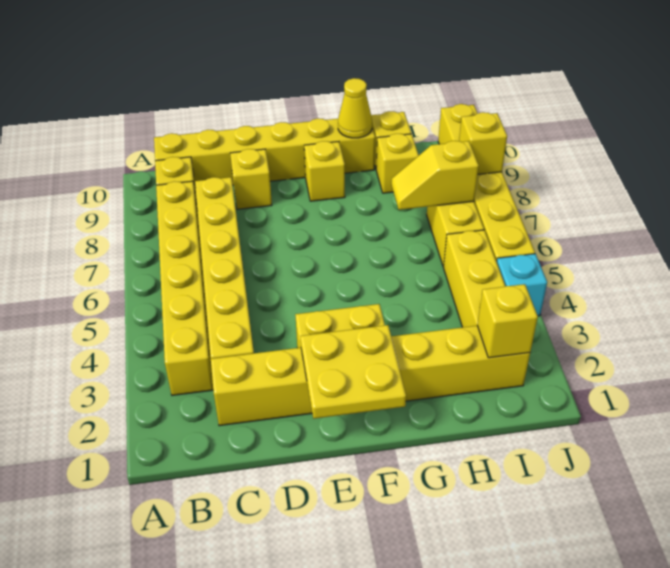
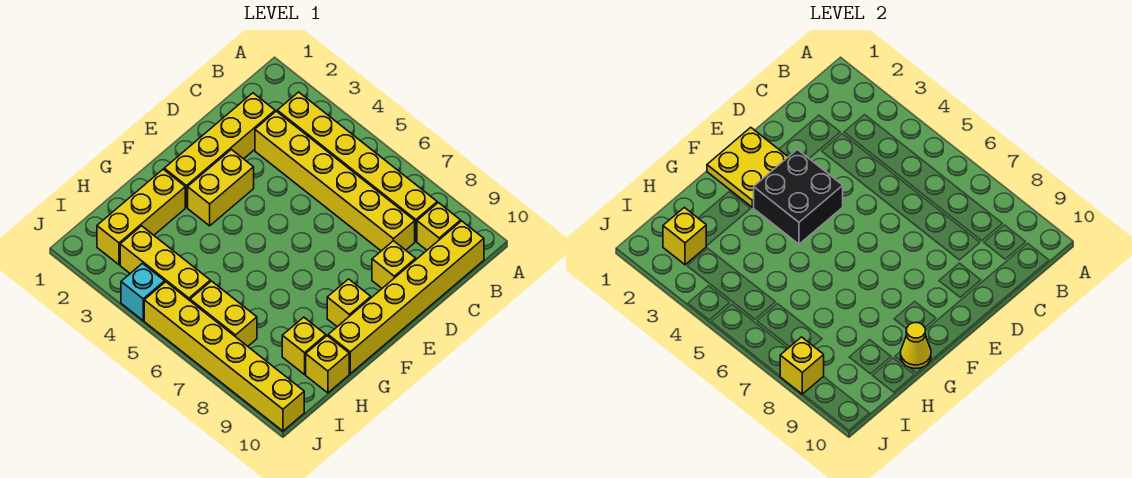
none -> black brick E3:F4 level 2
yellow slope H7:I7 level 2 top I -> none

